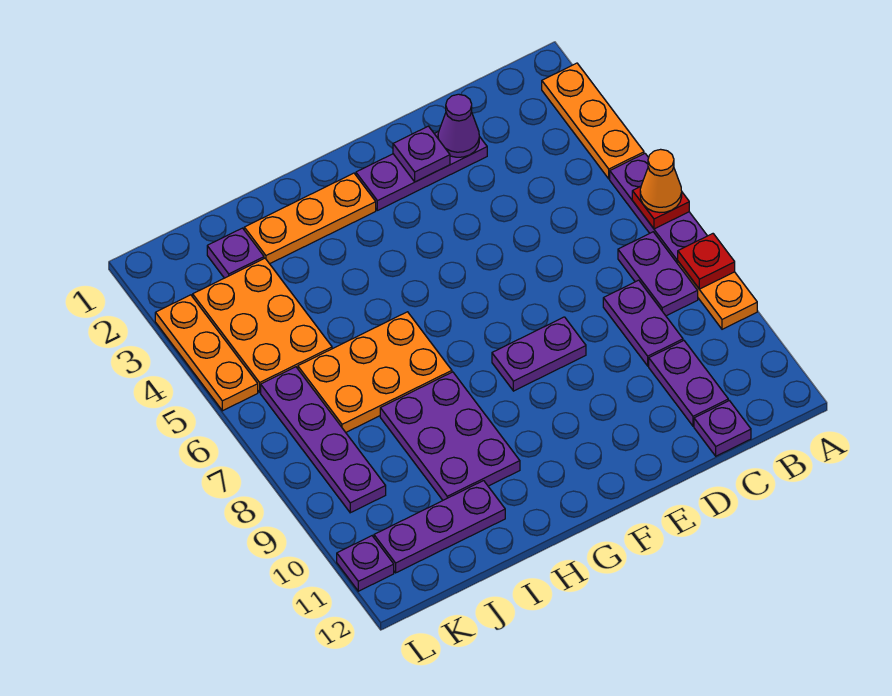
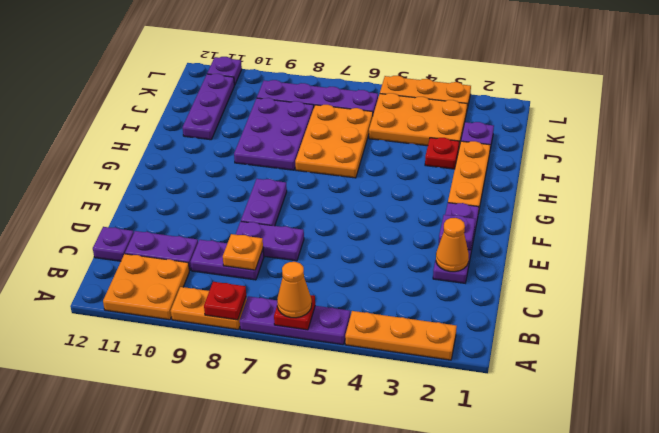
none -> orange plate A10:B11 level 1
purple plate B7:B8 level 1 -> purple plate D7:D8 level 1
none -> orange plate C8 level 2
purple cone D2 level 2 -> orange cone D2 level 2
purple plate H8:I10 level 1 -> purple plate H8:J9 level 1
none -> red plate I3 level 1

